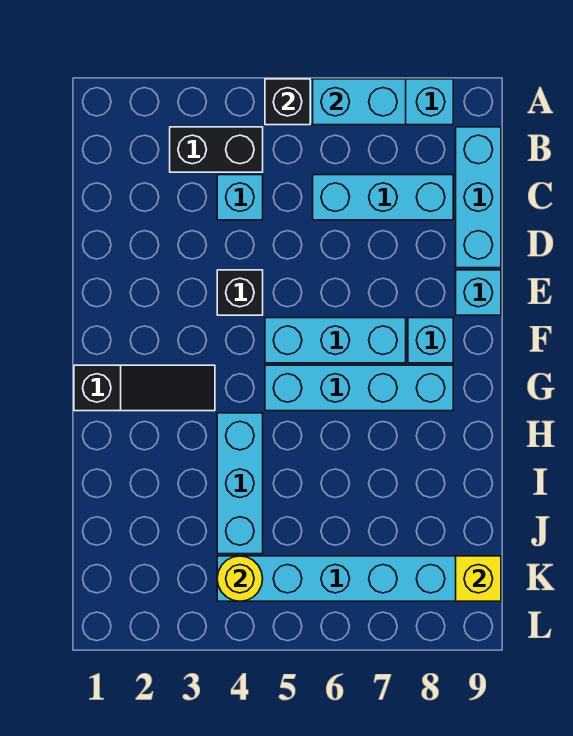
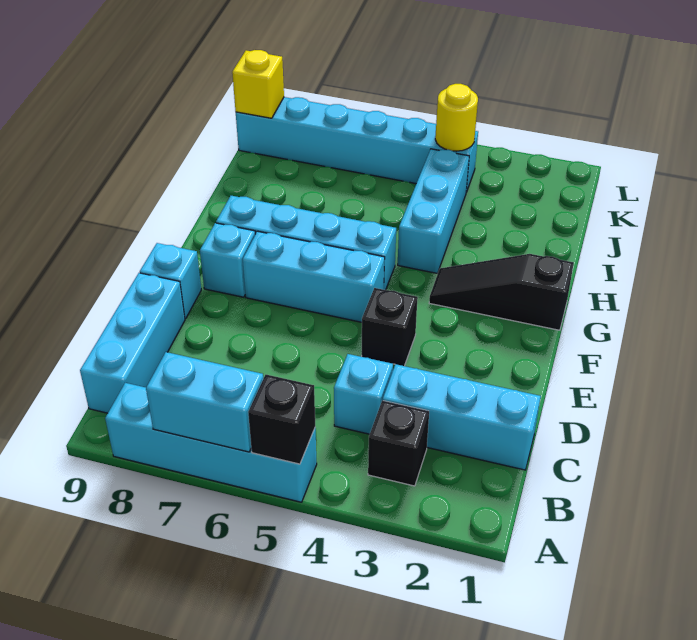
black brick B3:B4 level 1 -> black brick B3 level 1
cyan brick C6:C8 level 1 -> cyan brick C1:C3 level 1

